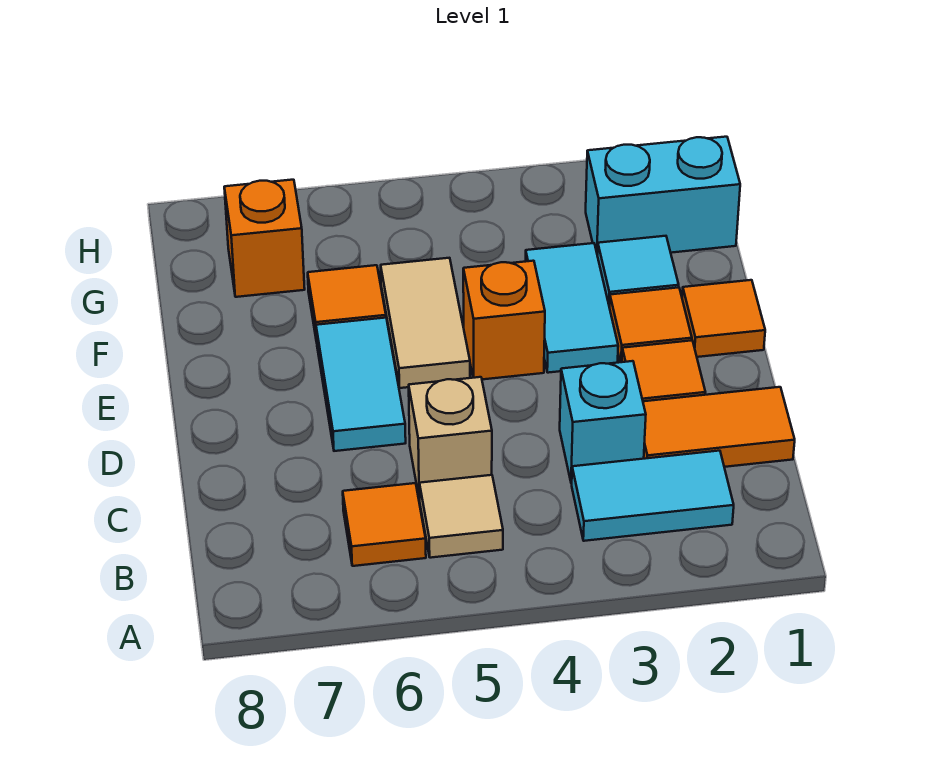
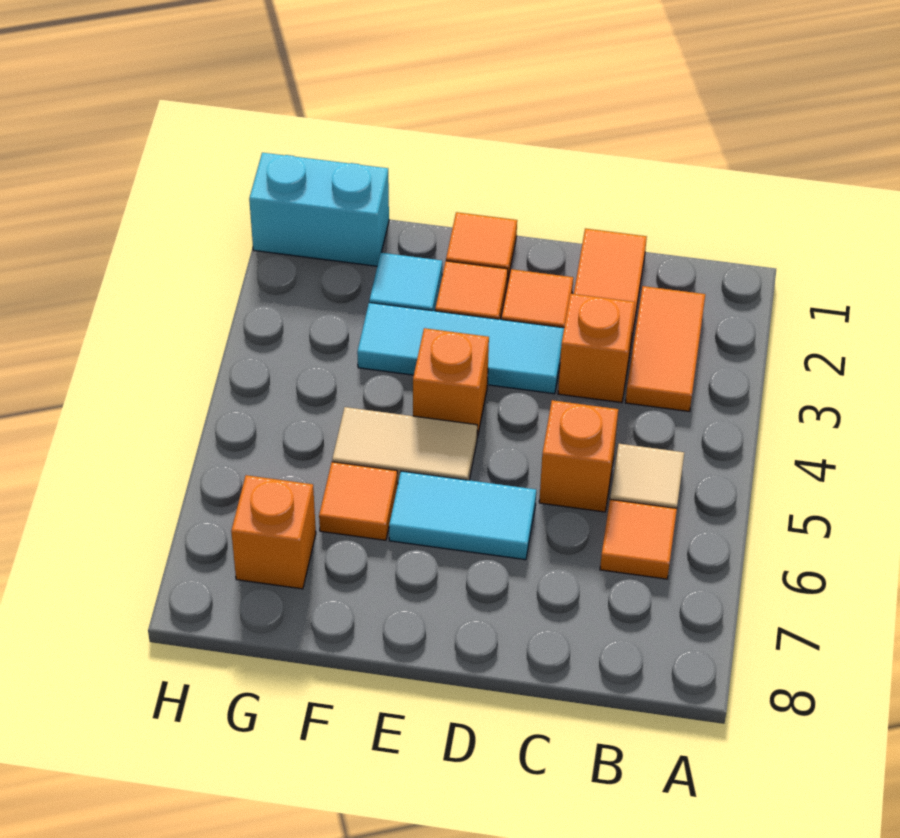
cyan tile B2:B3 level 1 -> orange tile B2:B3 level 1
cyan brick C3 level 1 -> orange brick C3 level 1
tan brick C5 level 1 -> orange brick C5 level 1
cyan tile E3:F3 level 1 -> cyan tile D3:F3 level 1
cyan brick G1:G2 level 1 -> cyan brick G1:H1 level 1

